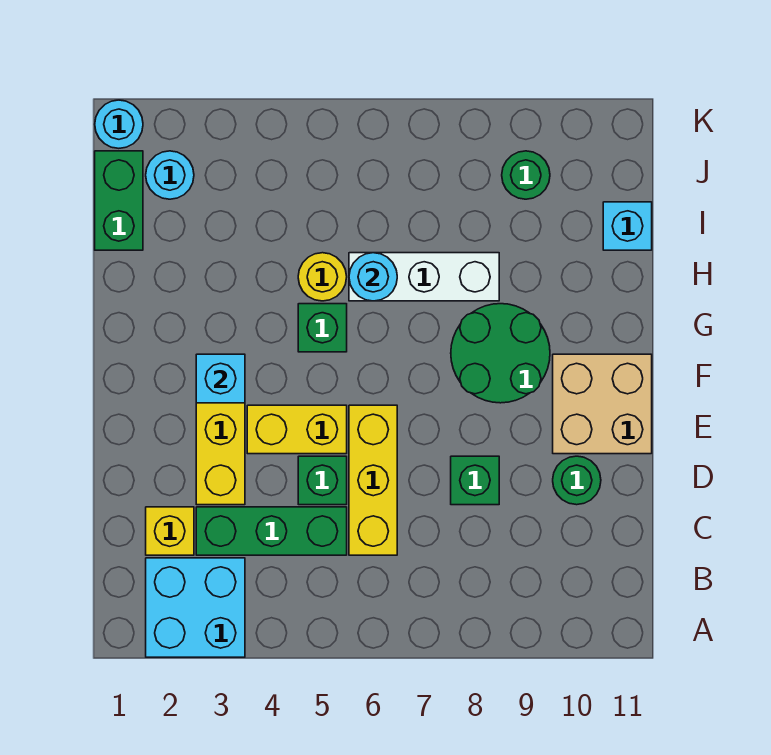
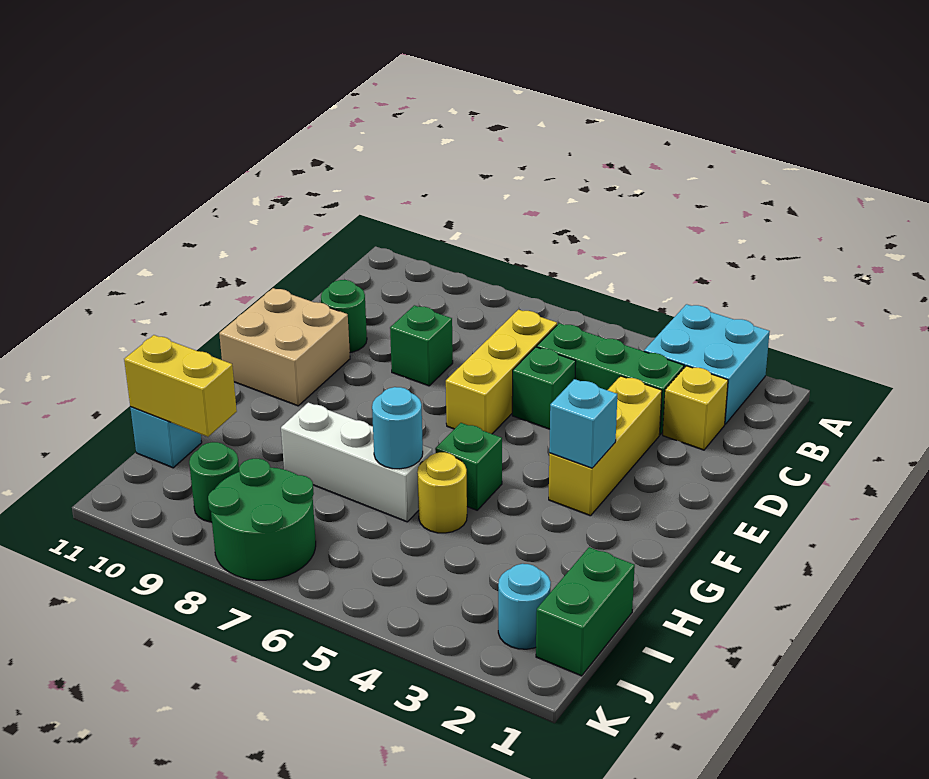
yellow brick E4:E5 level 1 -> yellow brick I10:I11 level 2
green round brick F8:G9 level 1 -> green round brick J7:K8 level 1
cyan round brick K1 level 1 -> none

